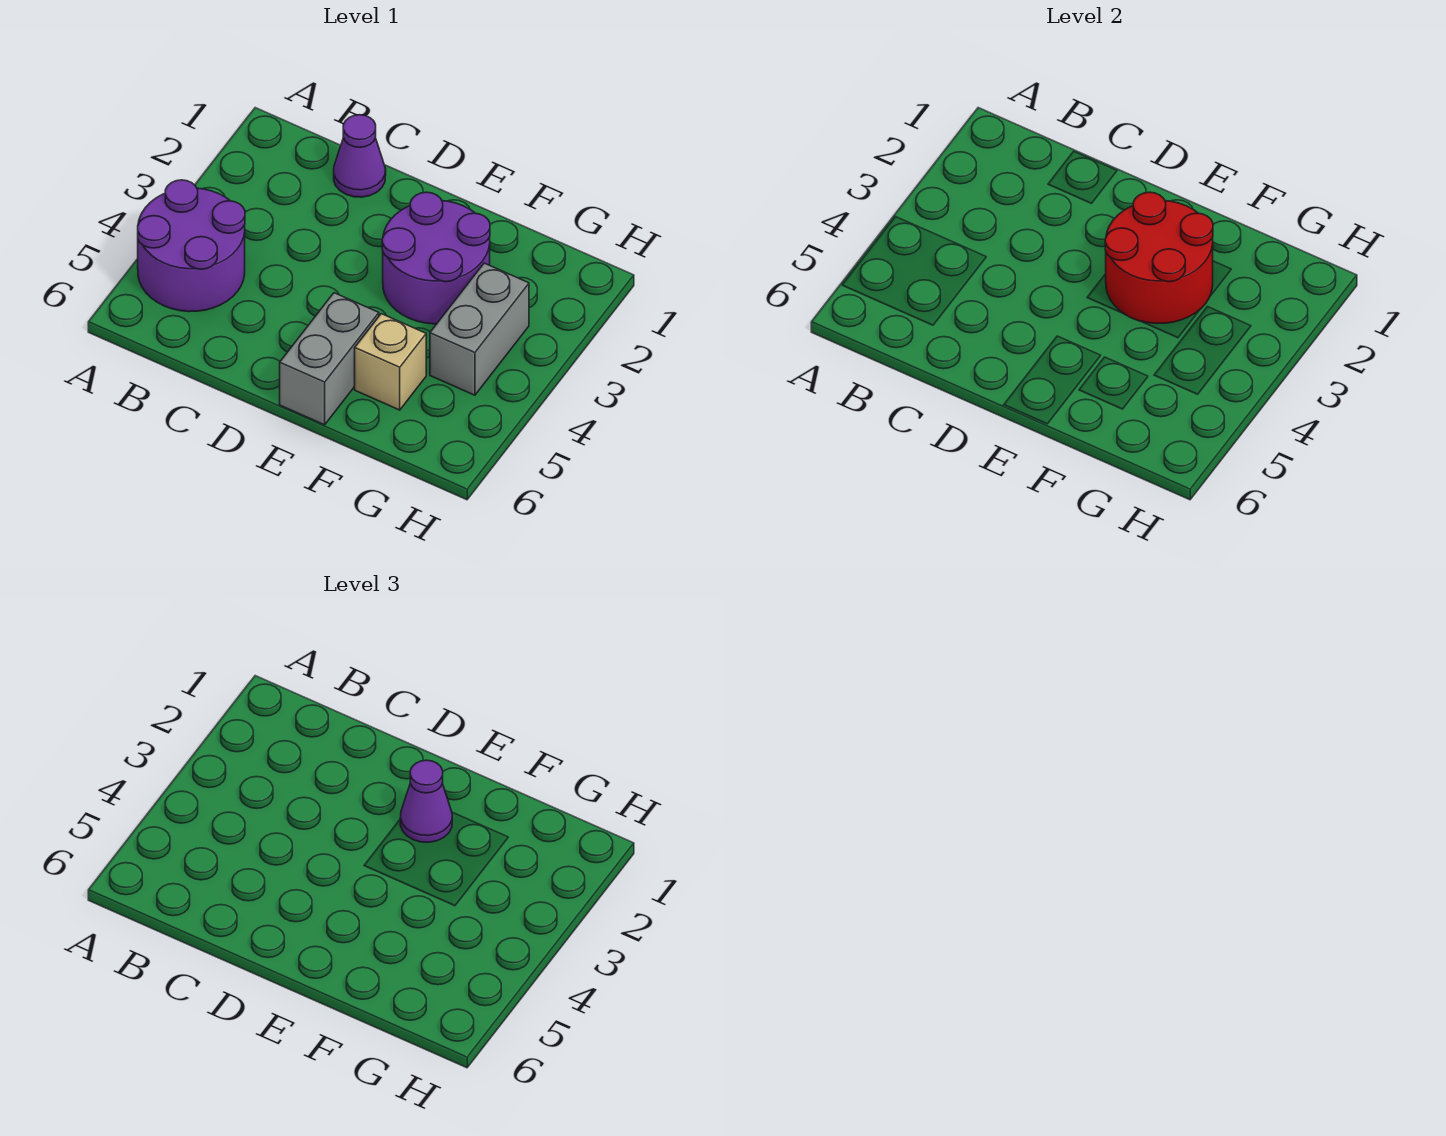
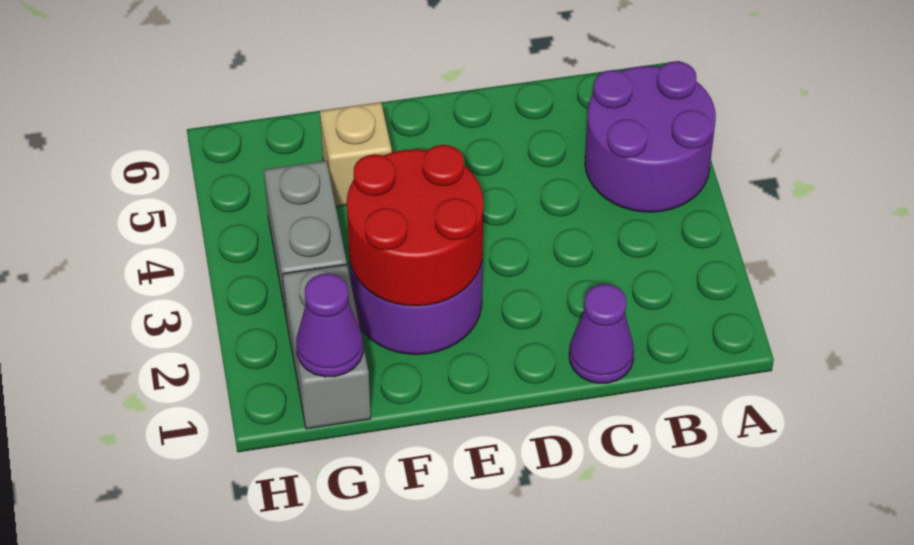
purple cone E2 level 3 -> purple cone G1 level 2
grey brick E5:E6 level 1 -> grey brick G1:G2 level 1

